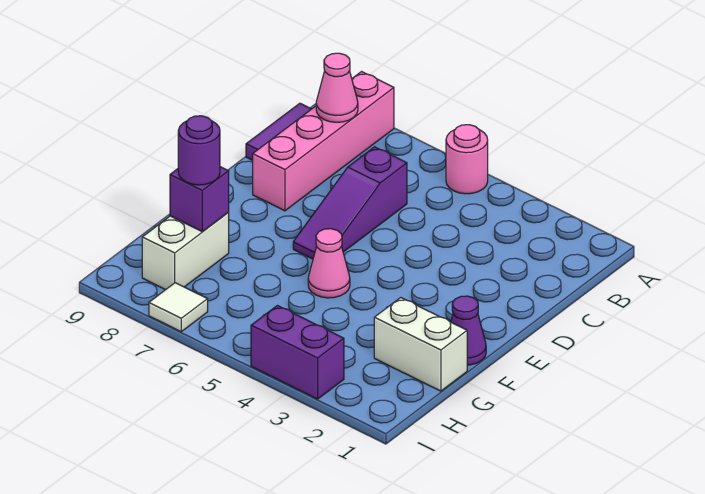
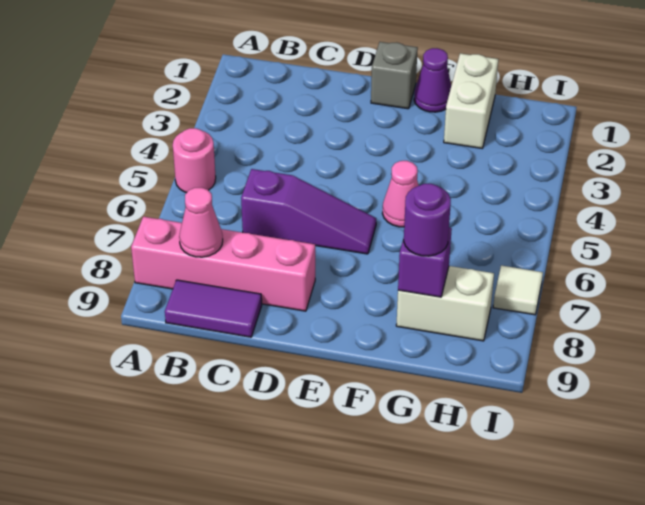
none -> grey brick E1 level 1
purple brick I3:I4 level 1 -> none

